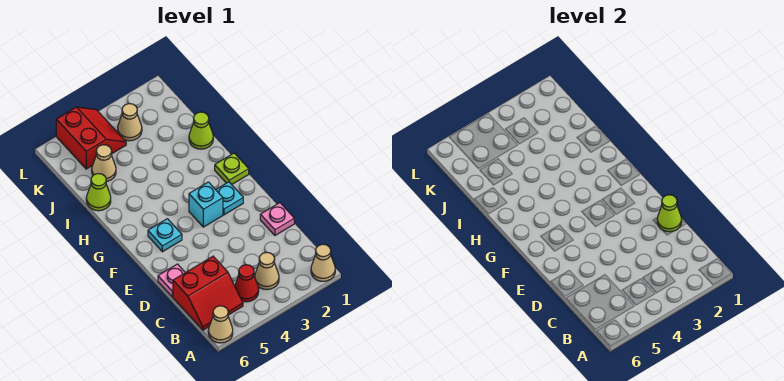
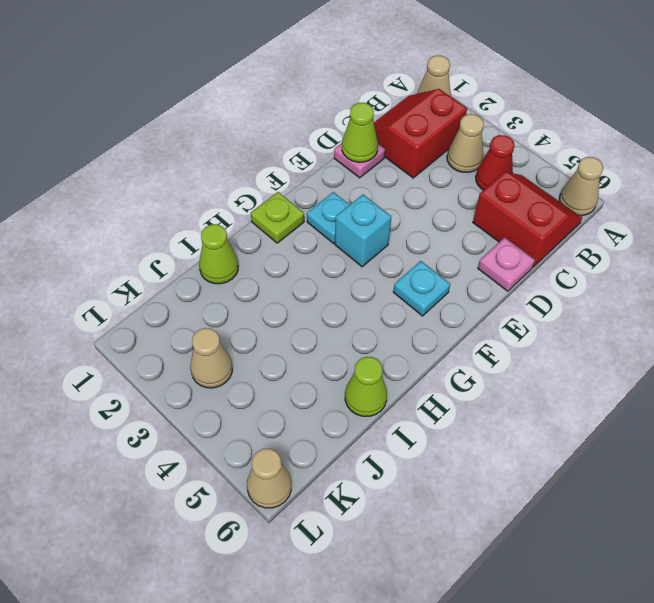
tan cone J5 level 1 -> tan cone L6 level 1
red slope K4:L5 level 1 top 5 -> red slope B1:C2 level 1 top 2

